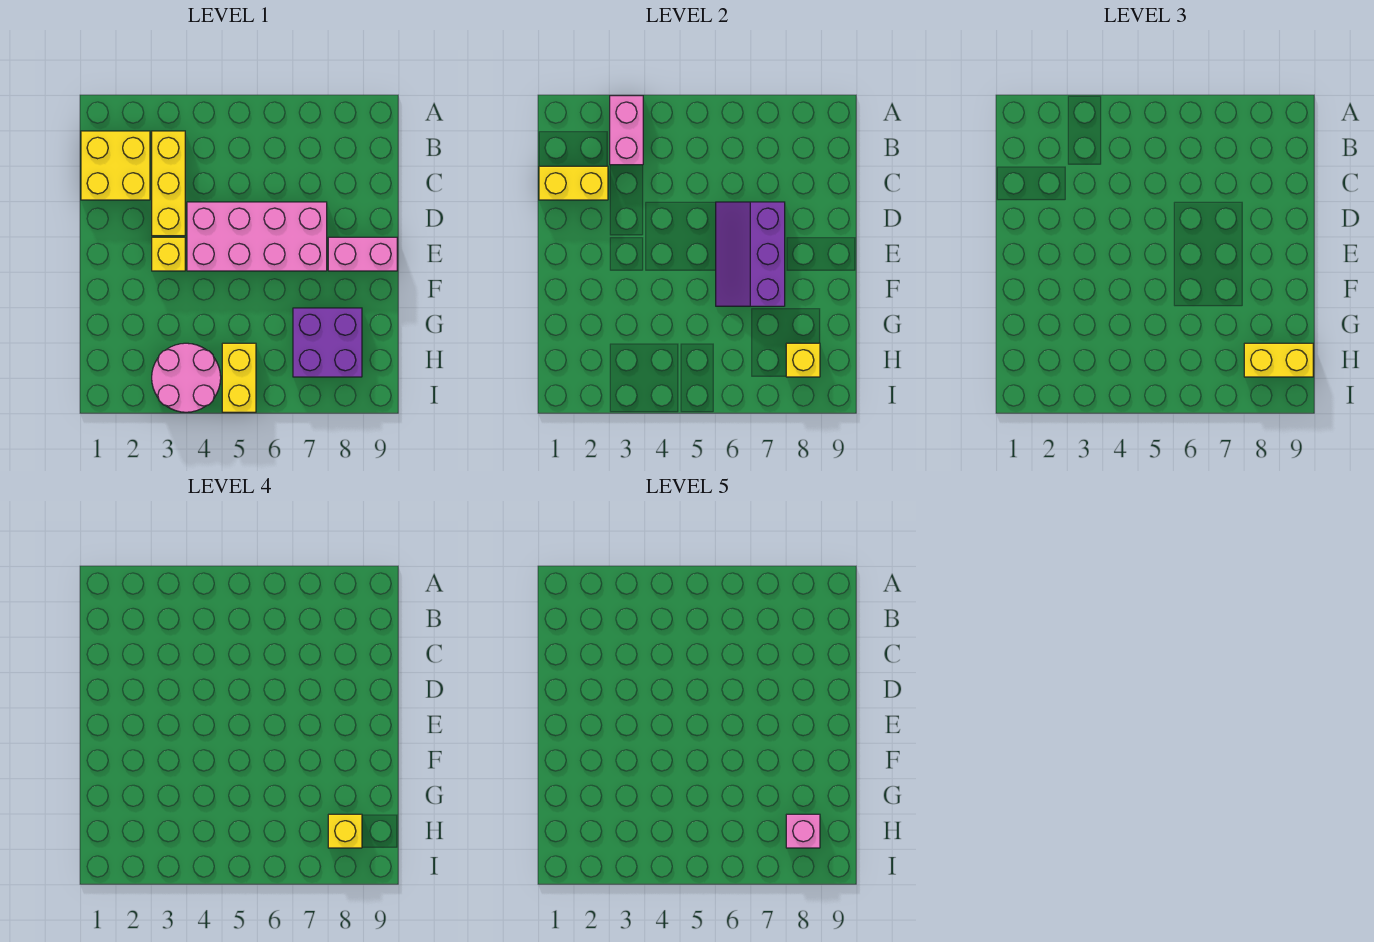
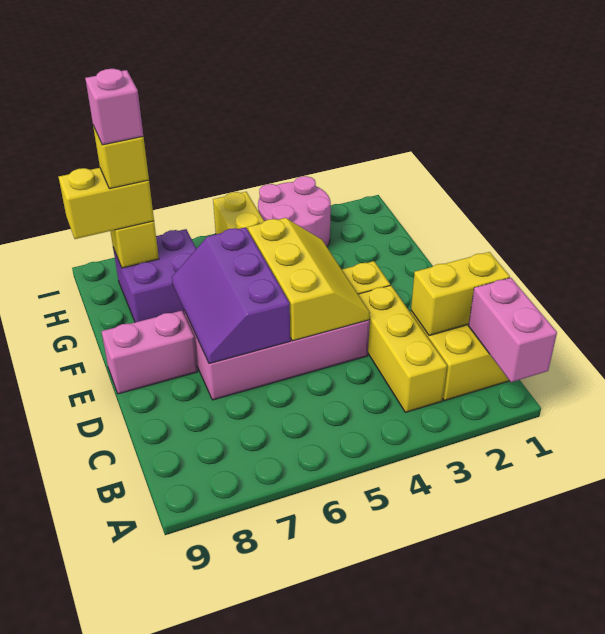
pink brick A3:B3 level 2 -> pink brick A1:B1 level 2
none -> yellow slope D4:F5 level 2 top 5
purple slope D6:F7 level 2 top 7 -> purple slope D6:F7 level 2 top 6

